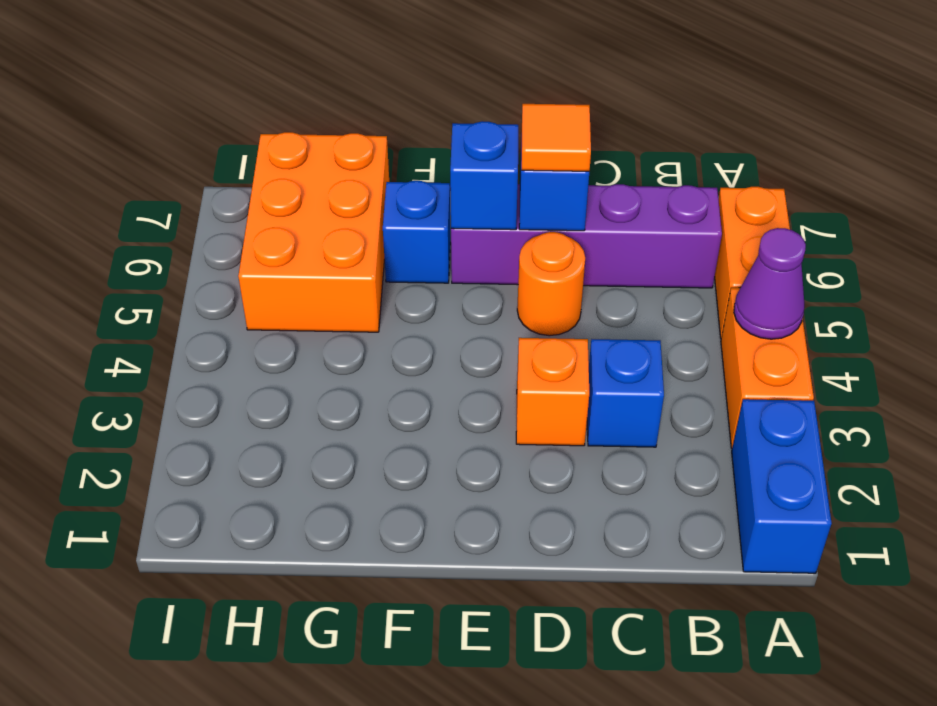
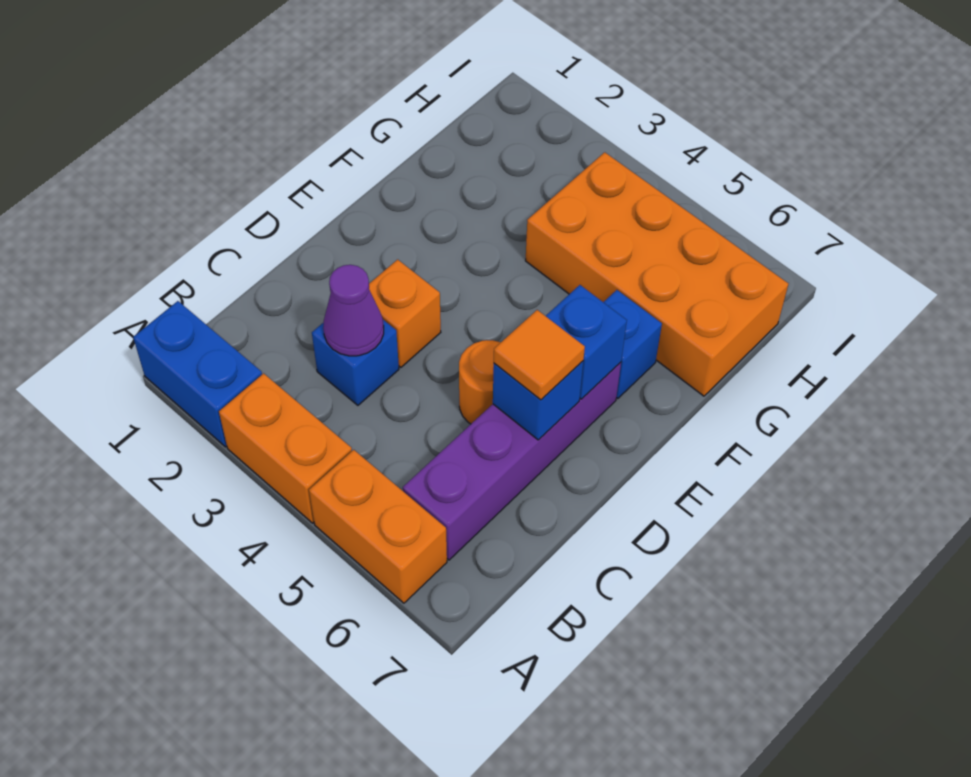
purple cone A4 level 2 -> purple cone C3 level 2
orange brick G5:H7 level 1 -> orange brick G4:H7 level 1

